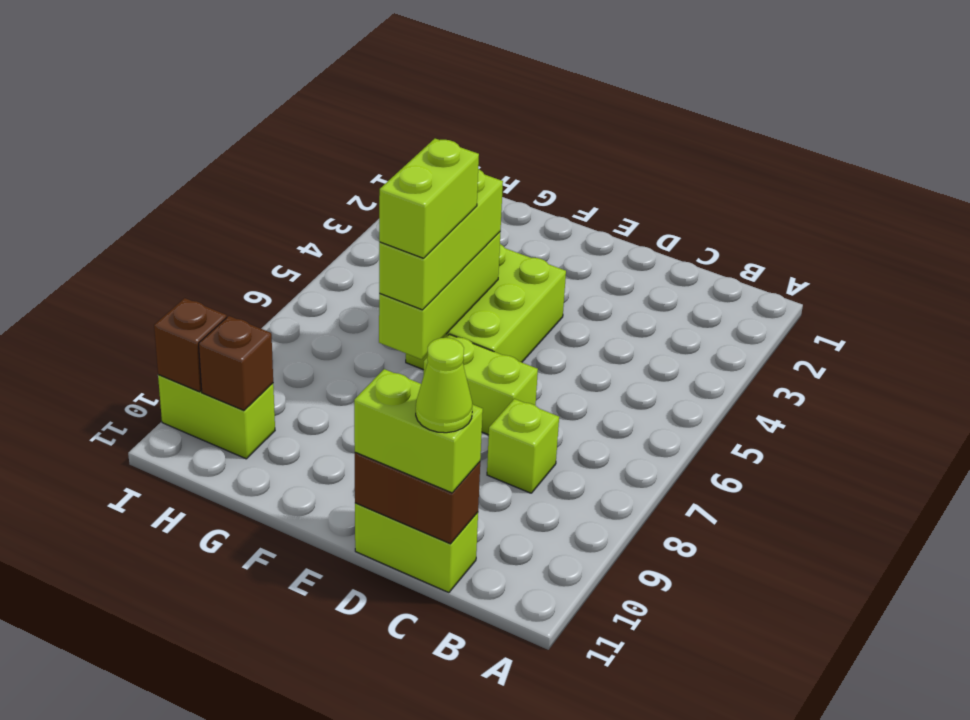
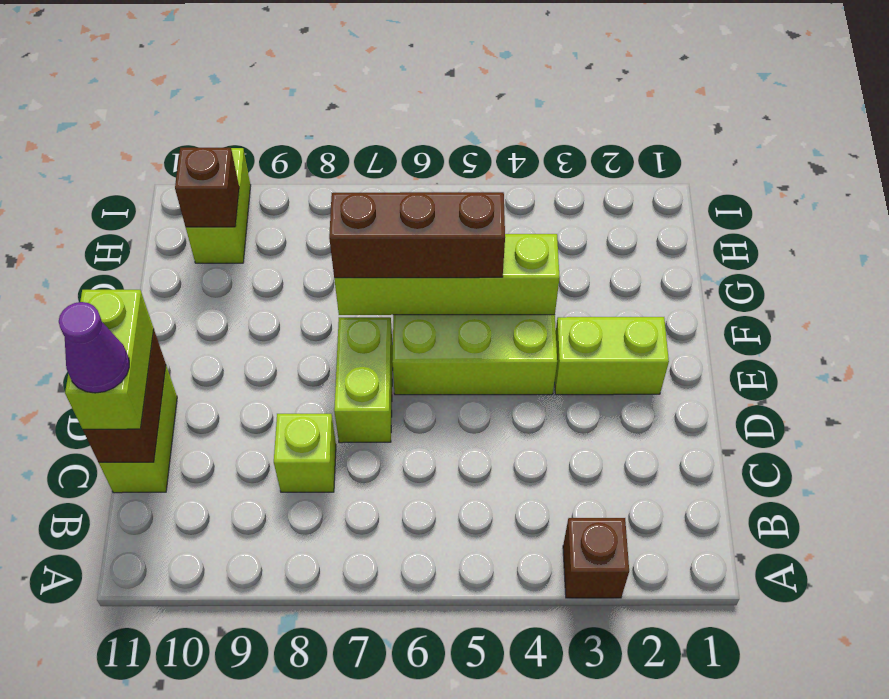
lime cone C11 level 4 -> purple cone C11 level 4
lime brick F5:F7 level 2 -> lime brick F4:F7 level 2
lime brick F5:F7 level 3 -> brown brick F5:F7 level 3
lime brick F6:F7 level 4 -> lime brick E2:E3 level 1
brown brick I10 level 2 -> brown brick A3 level 1

